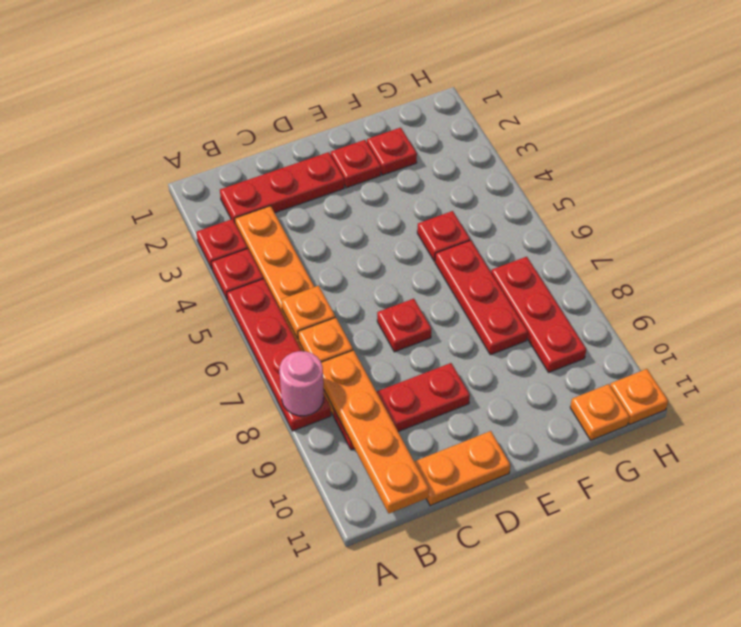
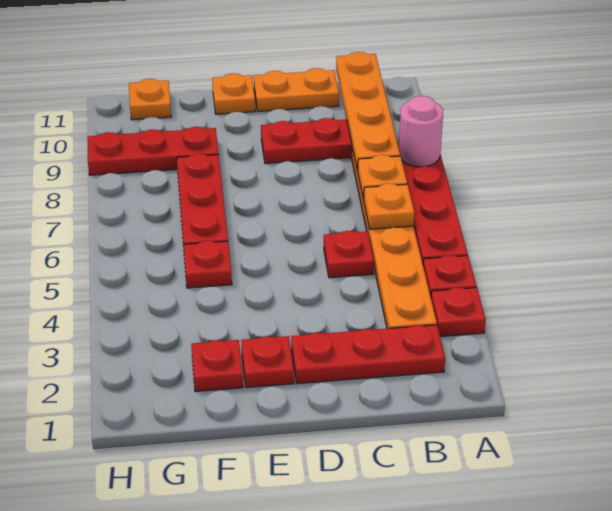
red plate D7 level 1 -> red plate C5 level 1
red plate G7:G9 level 1 -> red plate F9:H9 level 1
orange plate H11 level 1 -> orange plate E11 level 1

